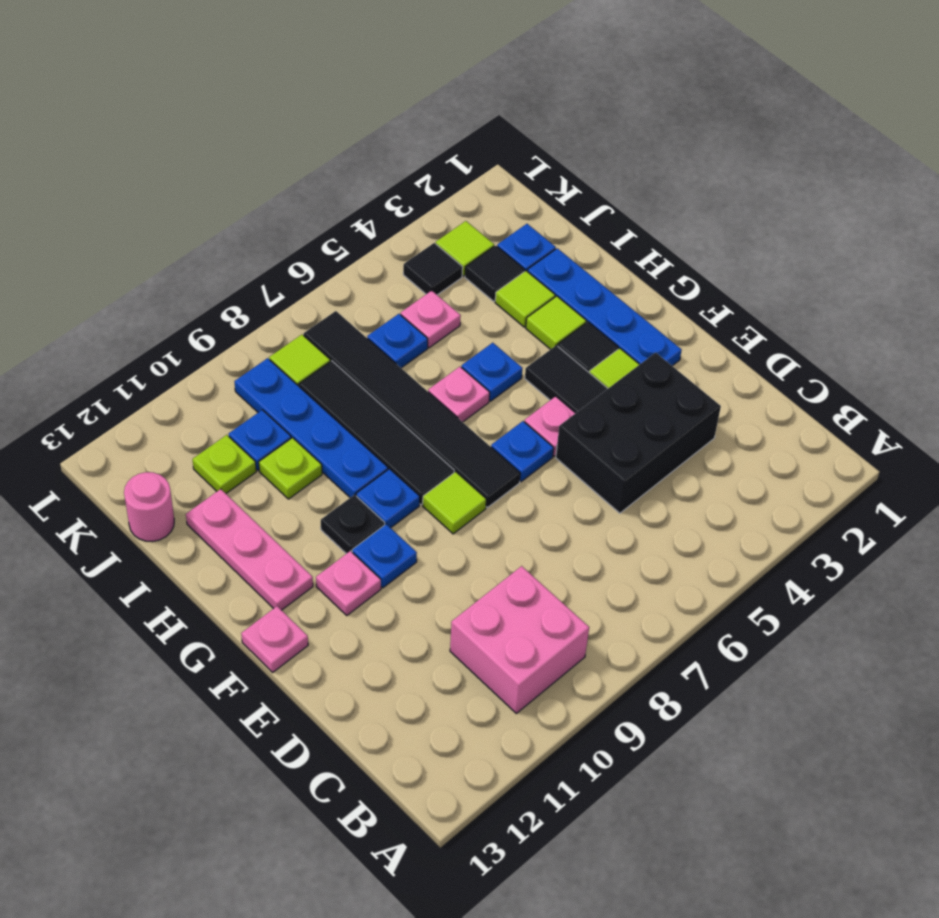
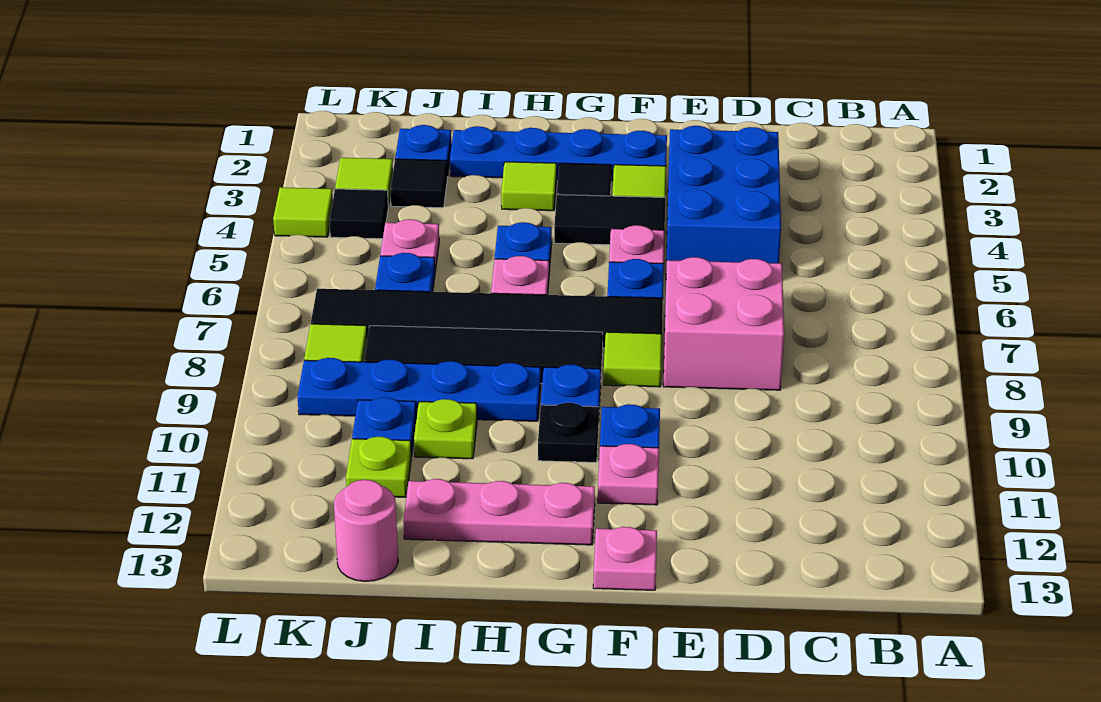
pink brick B9:C10 level 1 -> pink brick D7:E8 level 1
black brick D3:E5 level 1 -> blue brick D3:E5 level 1
lime tile I3 level 1 -> lime tile L4 level 1

